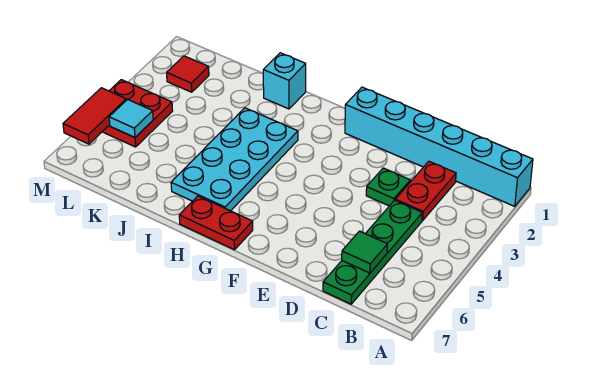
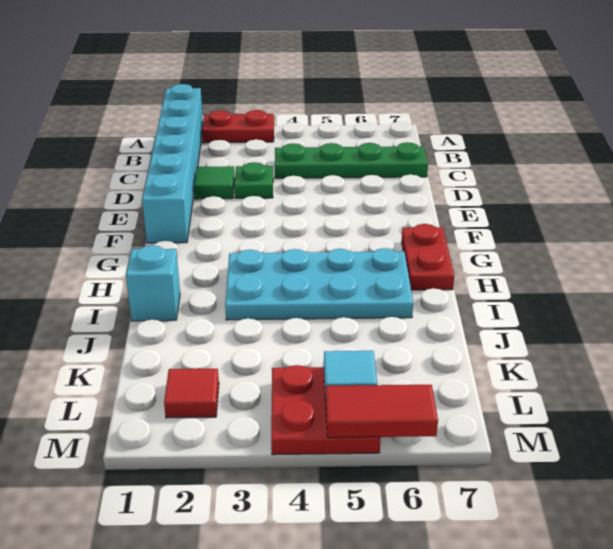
red plate C2:C3 level 1 -> red plate A2:A3 level 1
green tile C6 level 2 -> green tile D2 level 1

